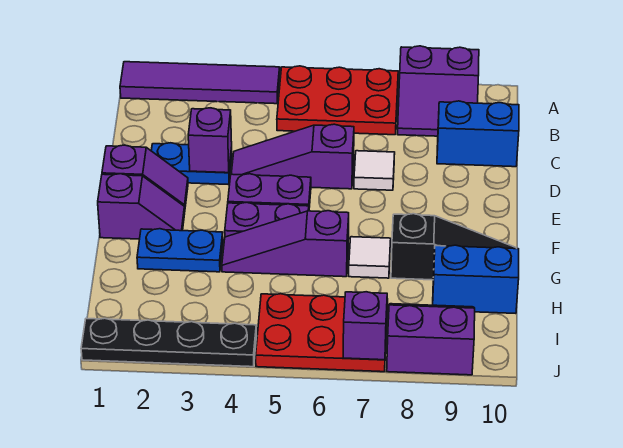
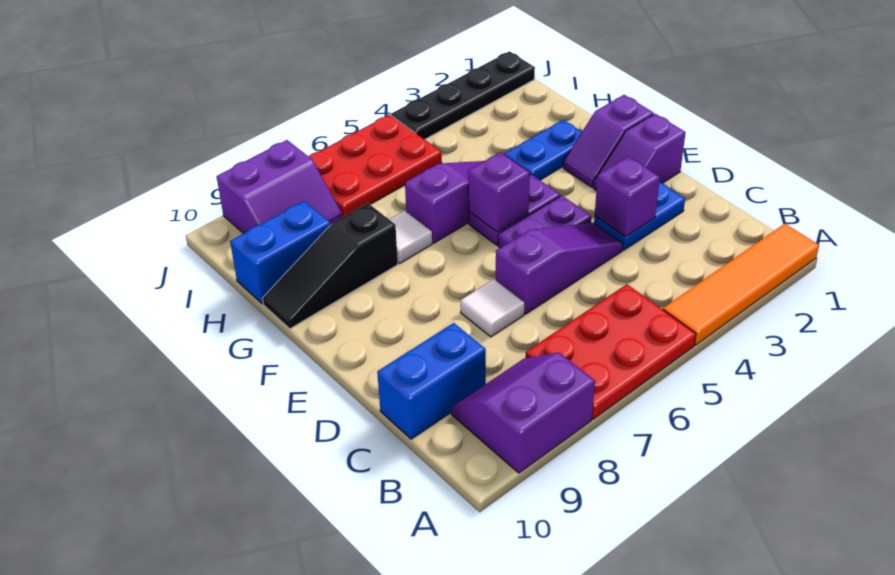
purple tile A1:A4 level 1 -> orange tile A1:A4 level 1
purple brick J7 level 2 -> purple brick F5 level 2

